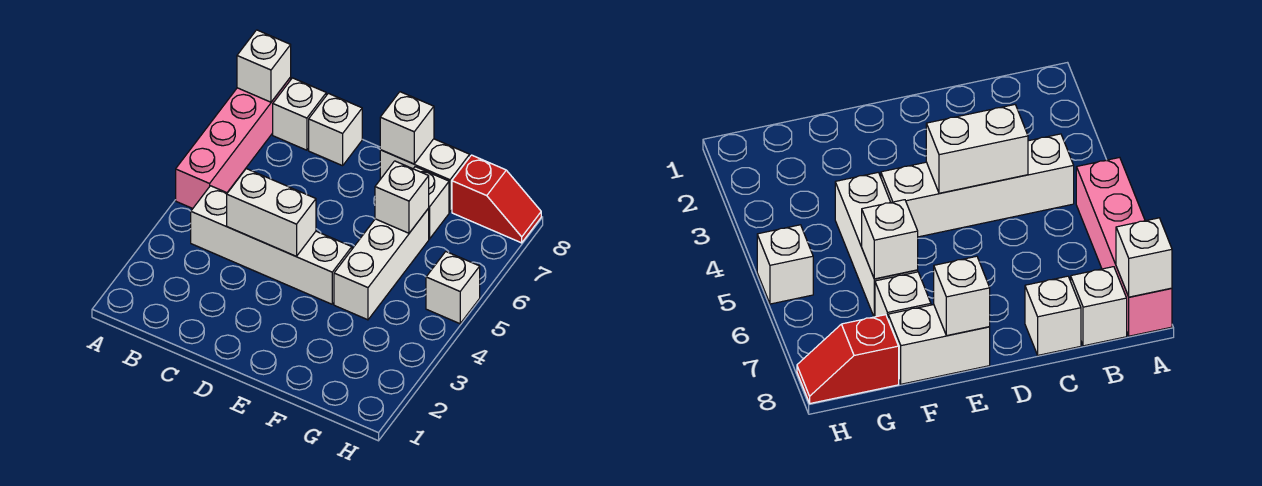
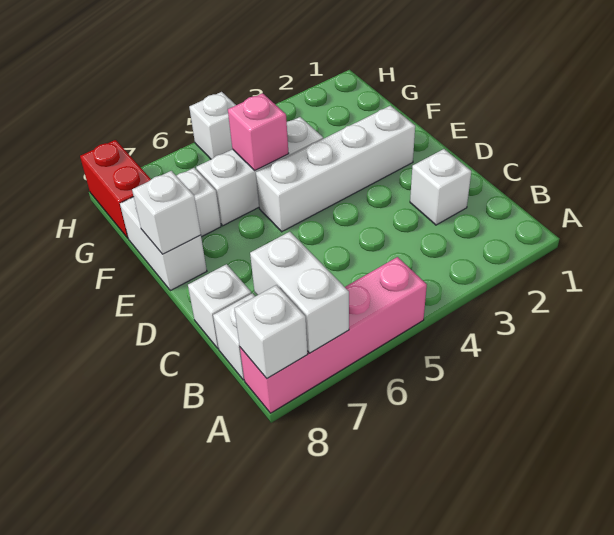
white brick B4:E4 level 1 -> white brick E2:E5 level 1
white brick C4:D4 level 2 -> white brick A7:B7 level 2
none -> pink brick F5 level 2
white brick F6 level 2 -> white brick C2 level 1
red slope G8:H8 level 1 top G -> red brick G8:H8 level 1

